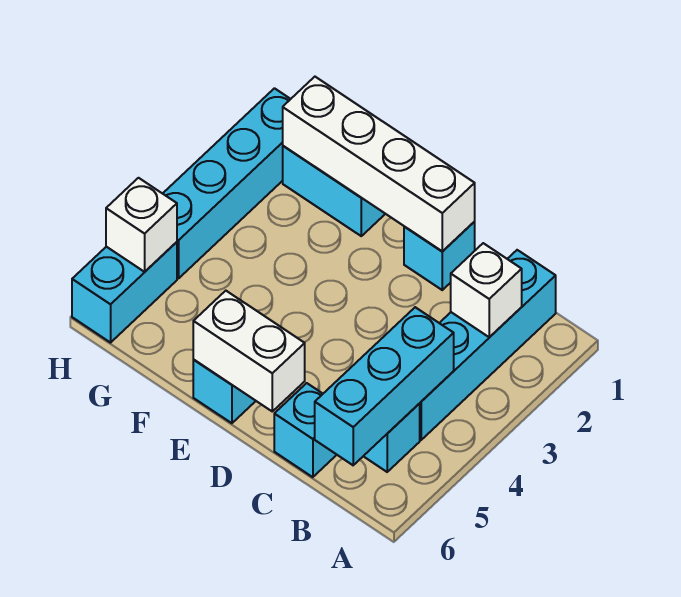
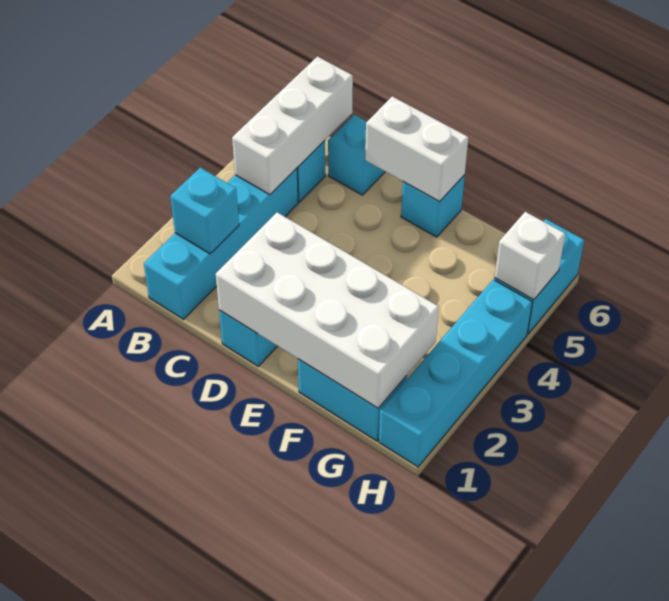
white brick B2 level 2 -> cyan brick B2 level 2
cyan brick B4:B6 level 2 -> white brick B4:B6 level 2
white brick D1:G1 level 2 -> white brick D1:G2 level 2

